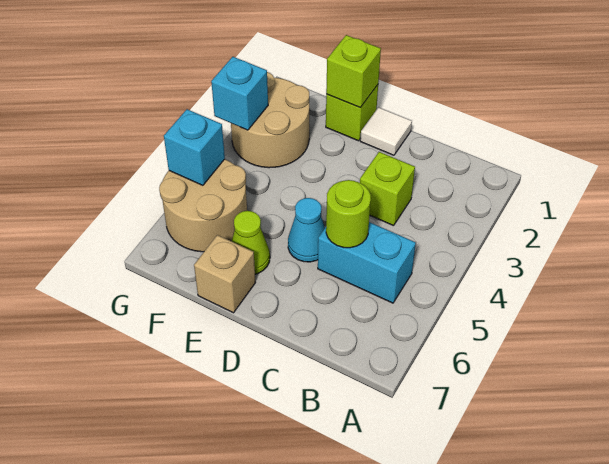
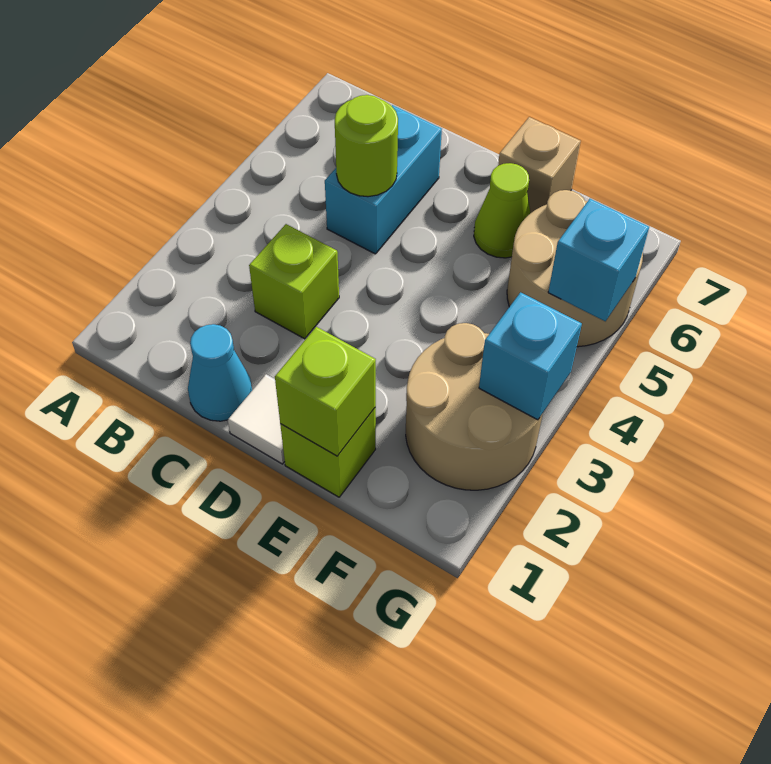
cyan brick B5:C5 level 1 -> cyan brick C5:C6 level 1
cyan cone D5 level 1 -> cyan cone C1 level 1

